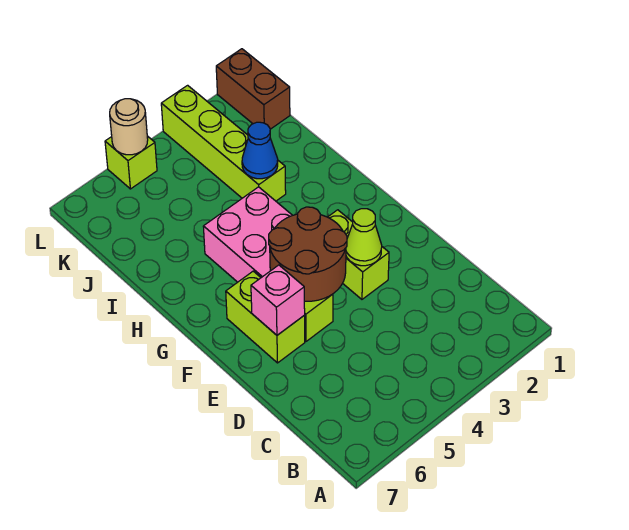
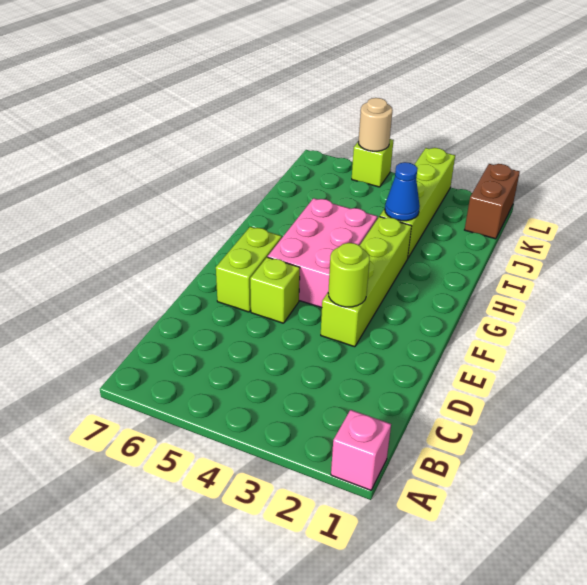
lime brick E3:F3 level 1 -> lime brick E3:H3 level 1
lime cone E3 level 2 -> lime round brick E3 level 2
brown round brick E4:F5 level 2 -> none
pink brick E6 level 2 -> pink brick A1 level 1

